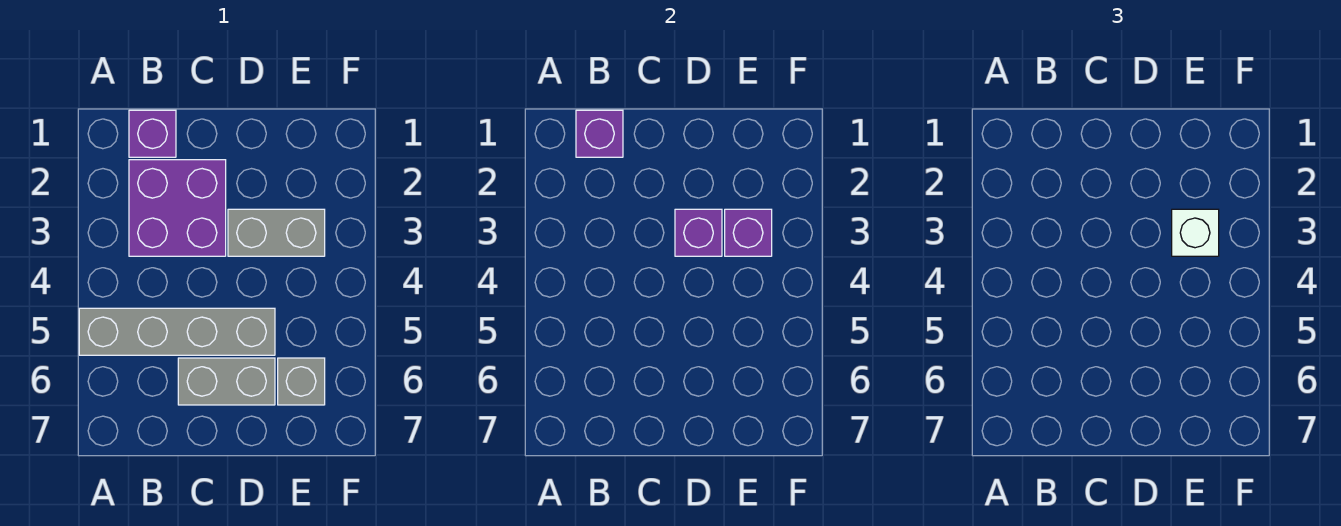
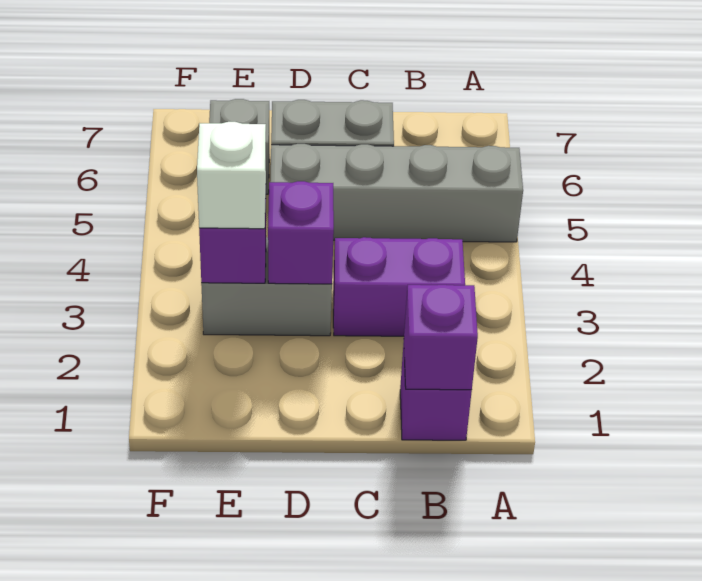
purple brick B2:C3 level 1 -> purple brick B3:C3 level 1

